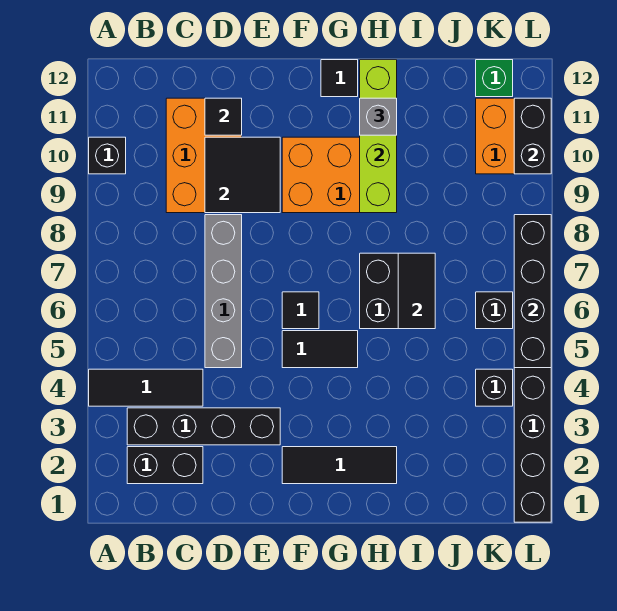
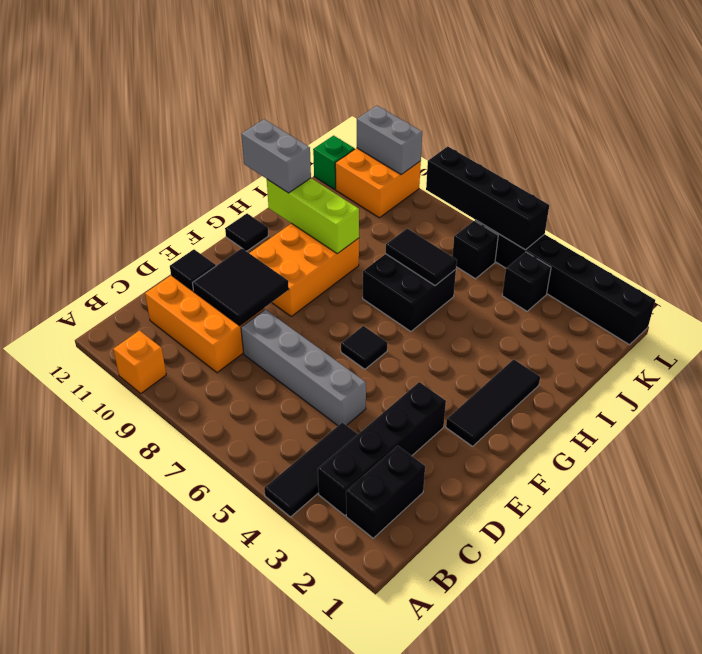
black brick A10 level 1 -> orange brick A10 level 1
black tile F5:G5 level 1 -> none
lime brick H9:H12 level 2 -> lime brick H9:H11 level 2
grey brick H11 level 3 -> grey brick H11:H12 level 3
black brick L10:L11 level 2 -> grey brick L10:L11 level 2

